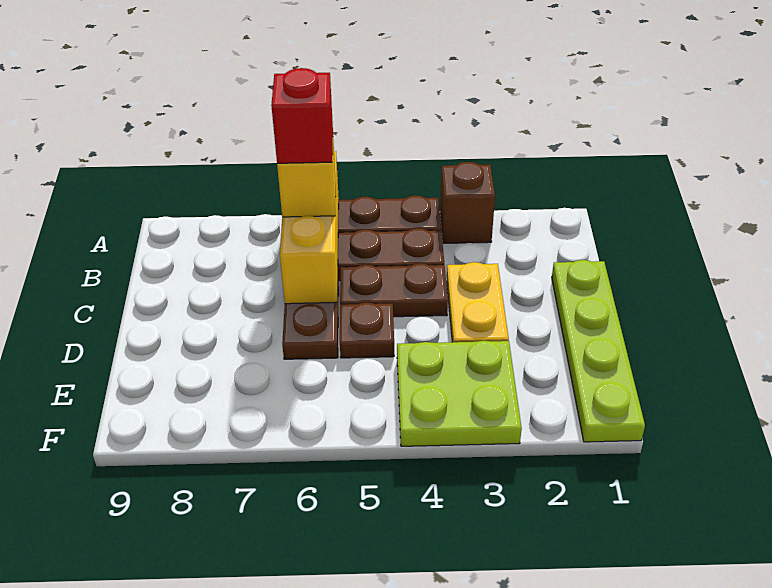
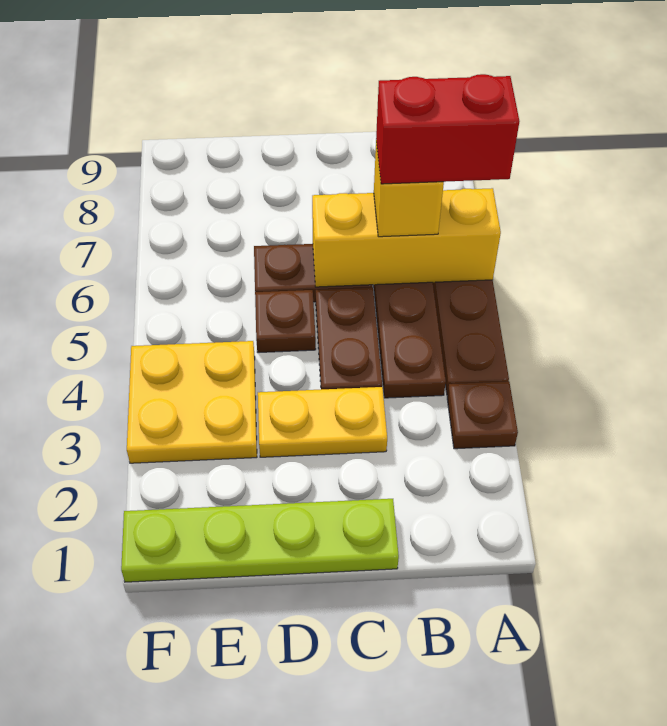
brown brick A3 level 1 -> brown plate A3 level 1
red brick B6 level 4 -> red brick A6:B6 level 4
lime plate E3:F4 level 1 -> yellow plate E3:F4 level 1

